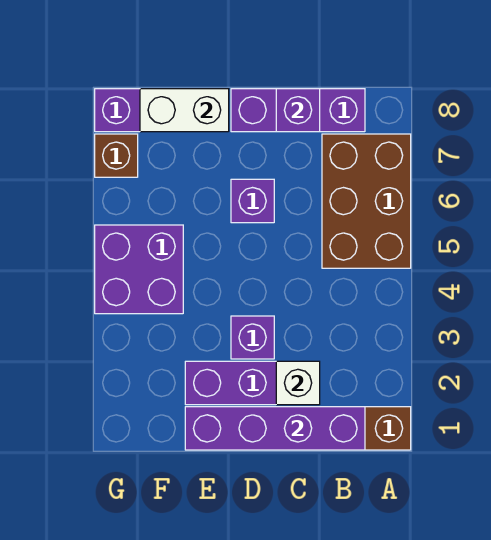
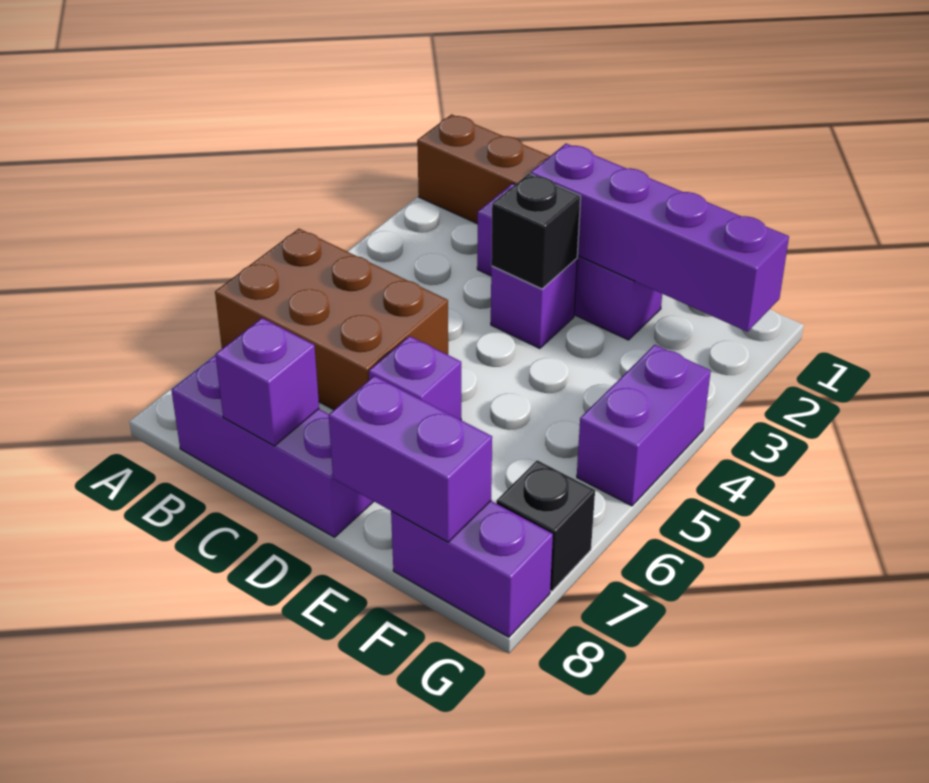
brown brick A5:B7 level 1 -> brown brick A5:C6 level 1
purple brick B1:E1 level 2 -> purple brick D2:G2 level 2
white brick C2 level 2 -> none
none -> black brick D3 level 2
white brick E8:F8 level 2 -> purple brick E8:F8 level 2
purple brick F4:G5 level 1 -> purple brick G4:G5 level 1
brown brick G7 level 1 -> black brick G7 level 1

